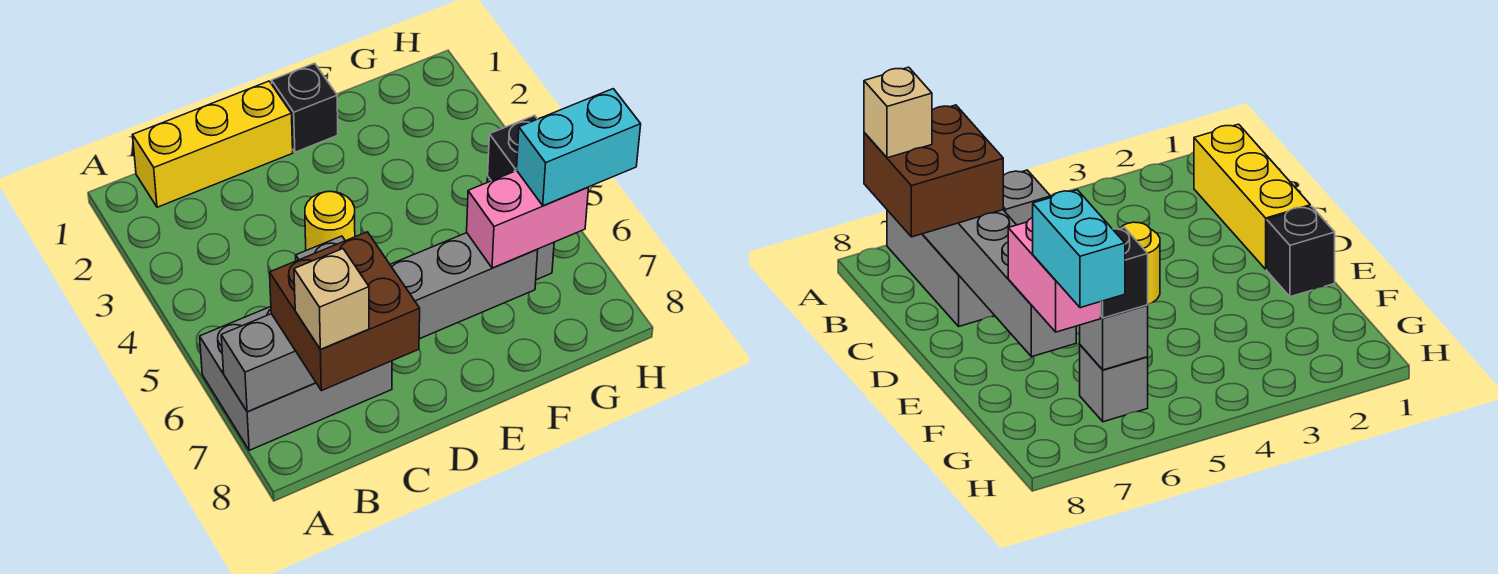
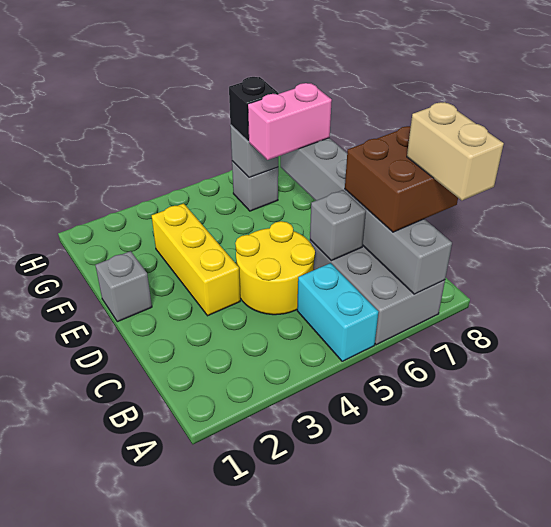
yellow brick B1:D1 level 1 -> yellow brick D3:F3 level 1
tan brick B8 level 4 -> tan brick A8:B8 level 4
yellow round brick D4 level 1 -> yellow round brick C4:D5 level 1
black brick E1 level 1 -> grey brick E1 level 1
pink brick F7:G7 level 3 -> pink brick F6:F7 level 3
cyan brick G7:H7 level 4 -> cyan brick A5:B5 level 1

